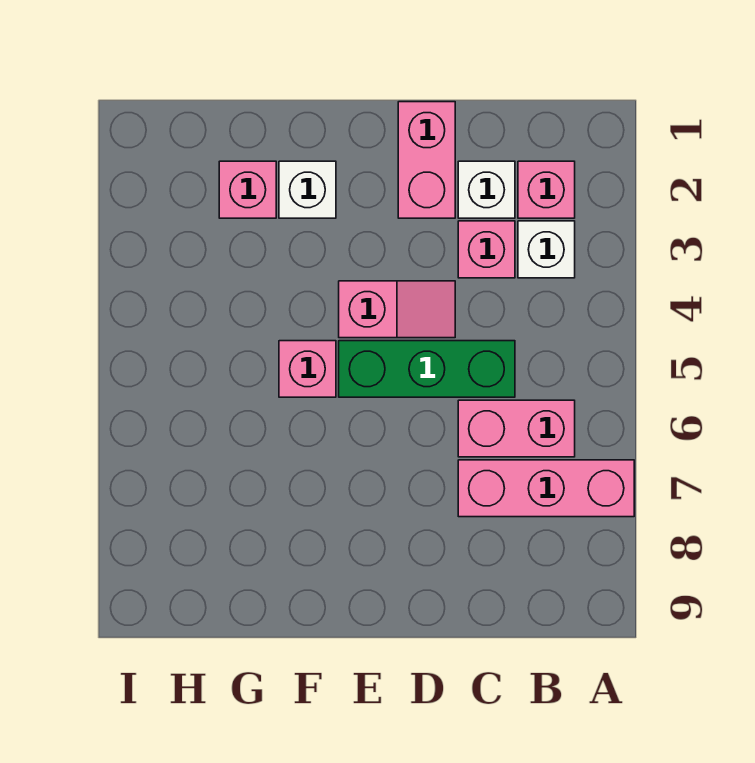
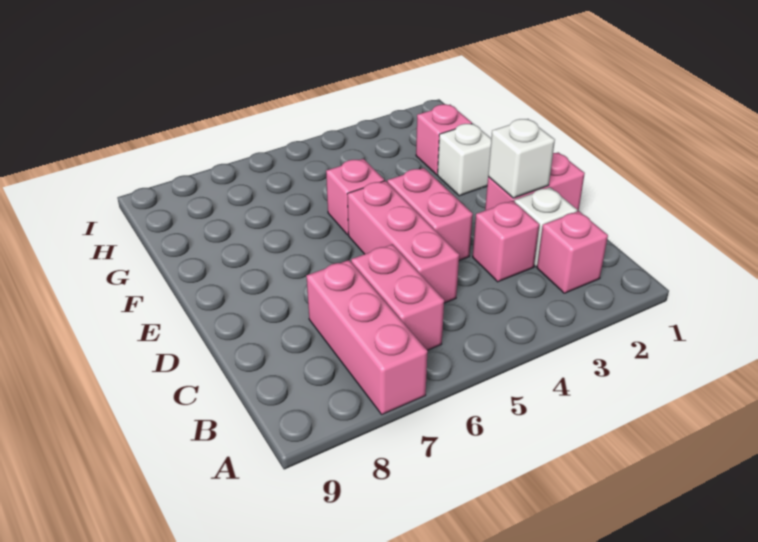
white brick B3 level 1 -> white brick D2 level 2
green brick C5:E5 level 1 -> pink brick C5:E5 level 1
pink slope D4:E4 level 1 top E -> pink brick D4:E4 level 1

